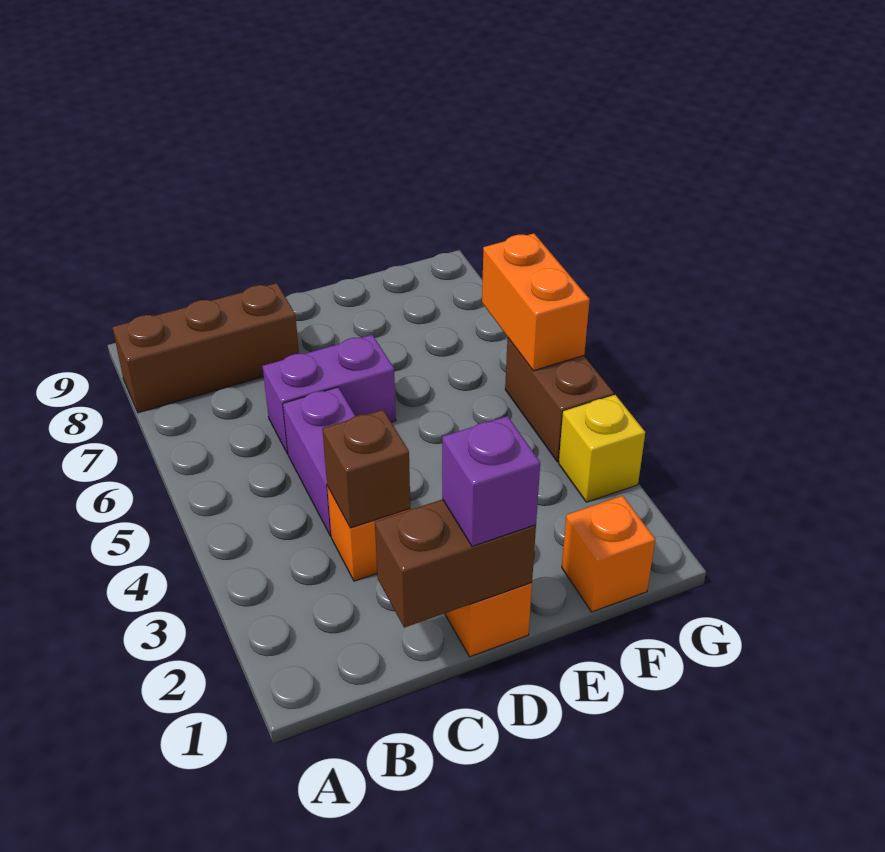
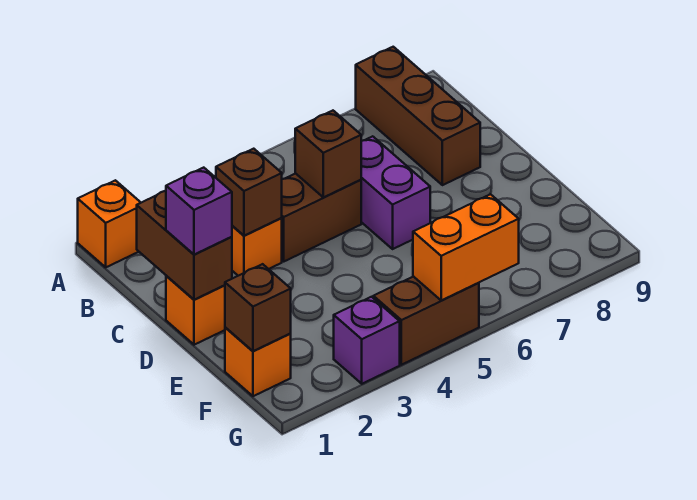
none -> orange brick A1 level 1
purple brick C4:C5 level 1 -> brown brick C4:C5 level 1
none -> brown brick C5 level 2
none -> brown brick F1 level 2
yellow brick G3 level 1 -> purple brick G3 level 1

